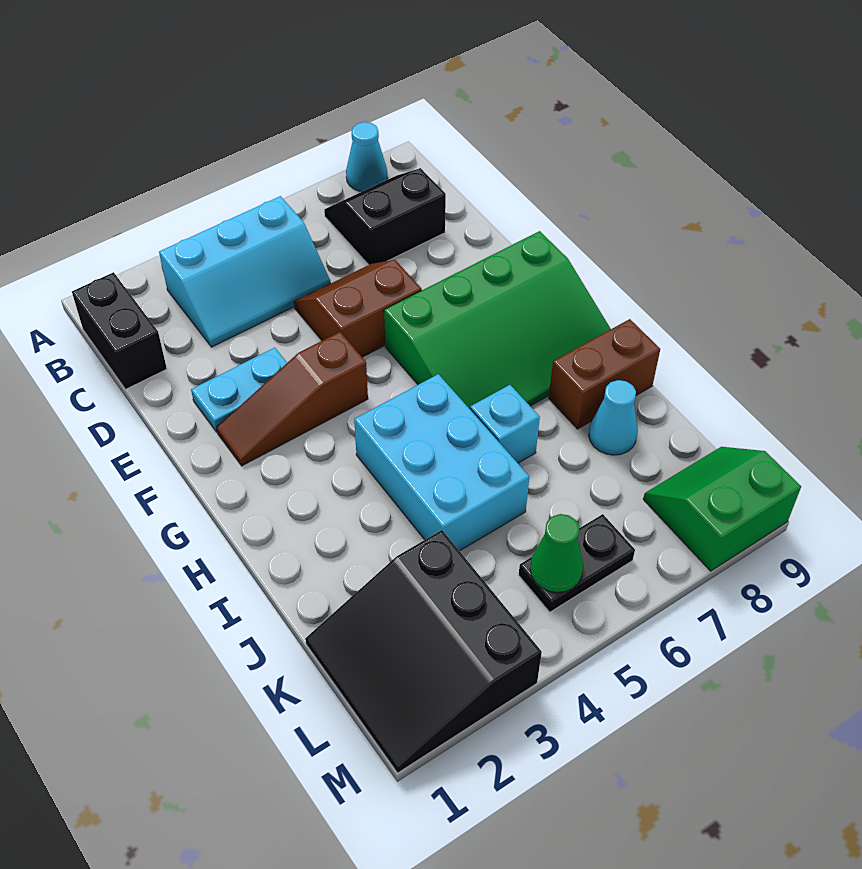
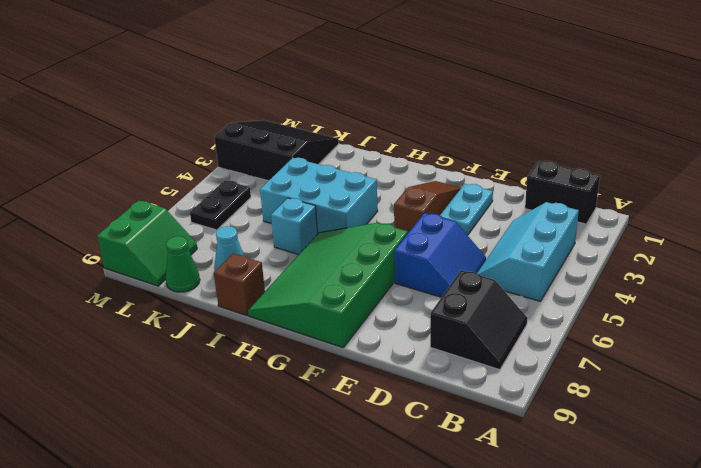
cyan cone A8 level 1 -> none
brown slope D5:E6 level 1 top E -> blue slope D5:E6 level 1 top E
brown brick I8:I9 level 1 -> brown brick I9 level 1
green cone L5 level 2 -> green cone K9 level 1

